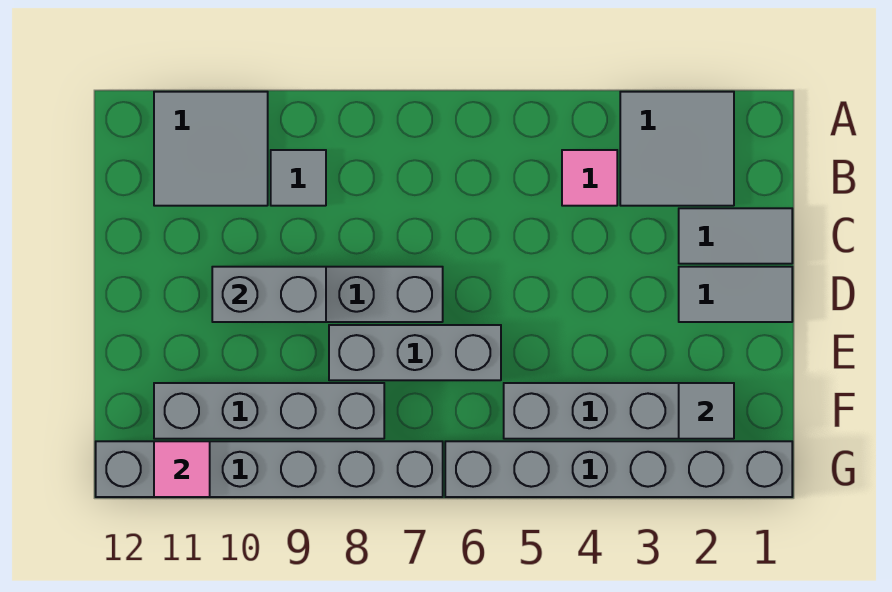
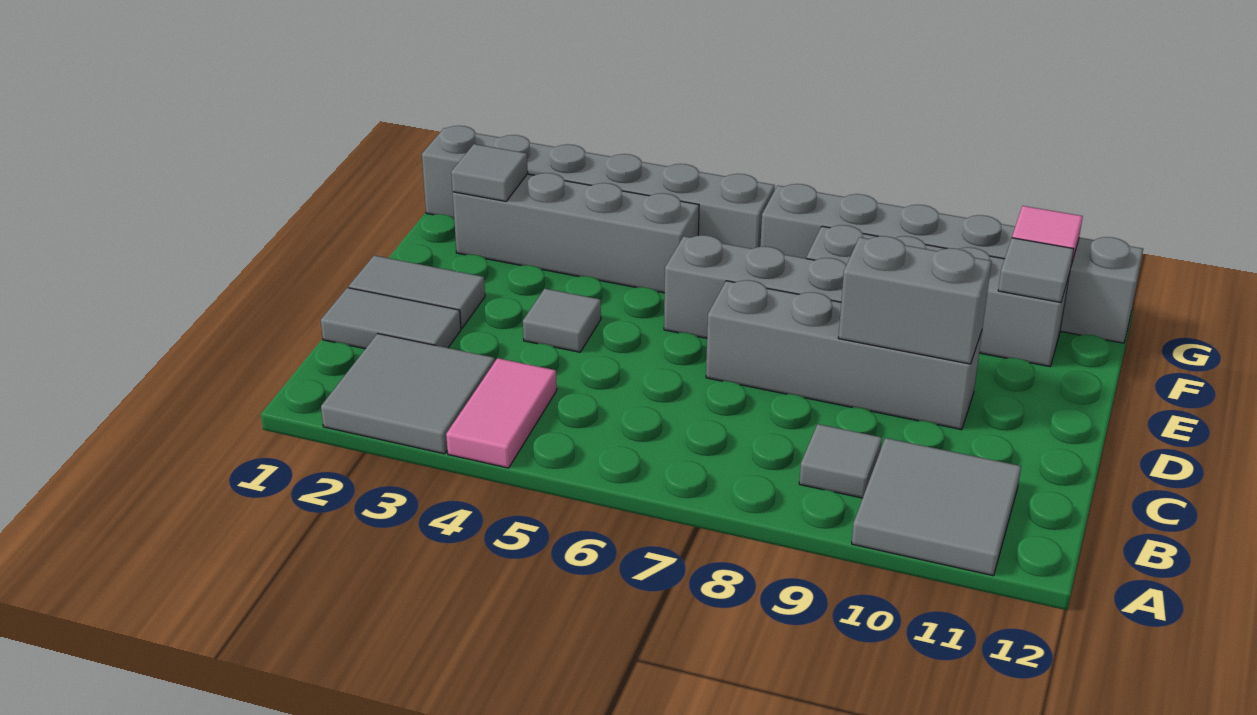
pink tile B4 level 1 -> pink tile A4:B4 level 1
none -> grey tile D4 level 1
none -> grey tile F11 level 2

